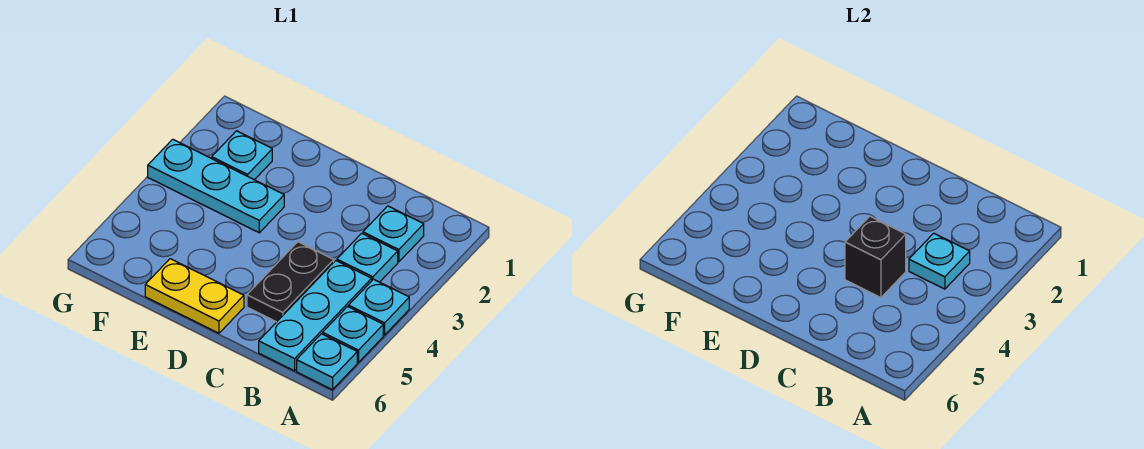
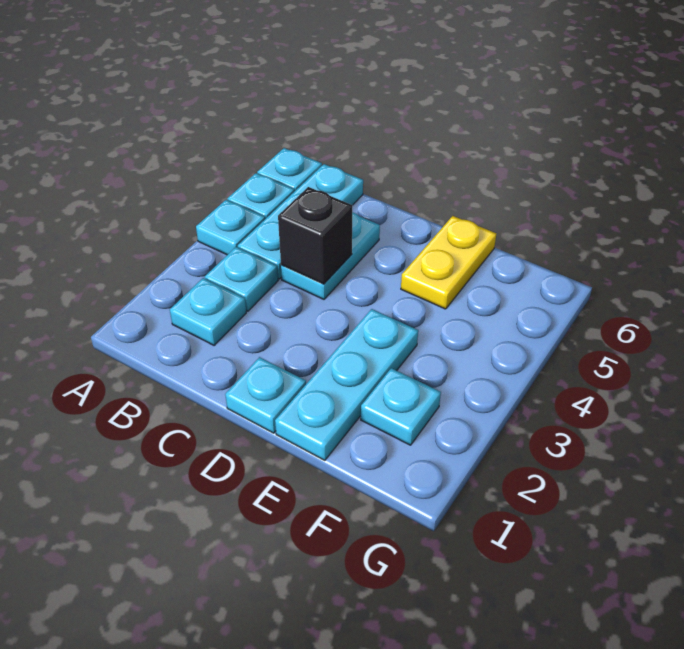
cyan plate B3 level 2 -> cyan plate D1 level 1
black plate C4:C5 level 1 -> cyan plate C4:C5 level 1
yellow plate D6:E6 level 1 -> yellow plate E5:E6 level 1
cyan plate E3:G3 level 1 -> cyan plate E1:E3 level 1

